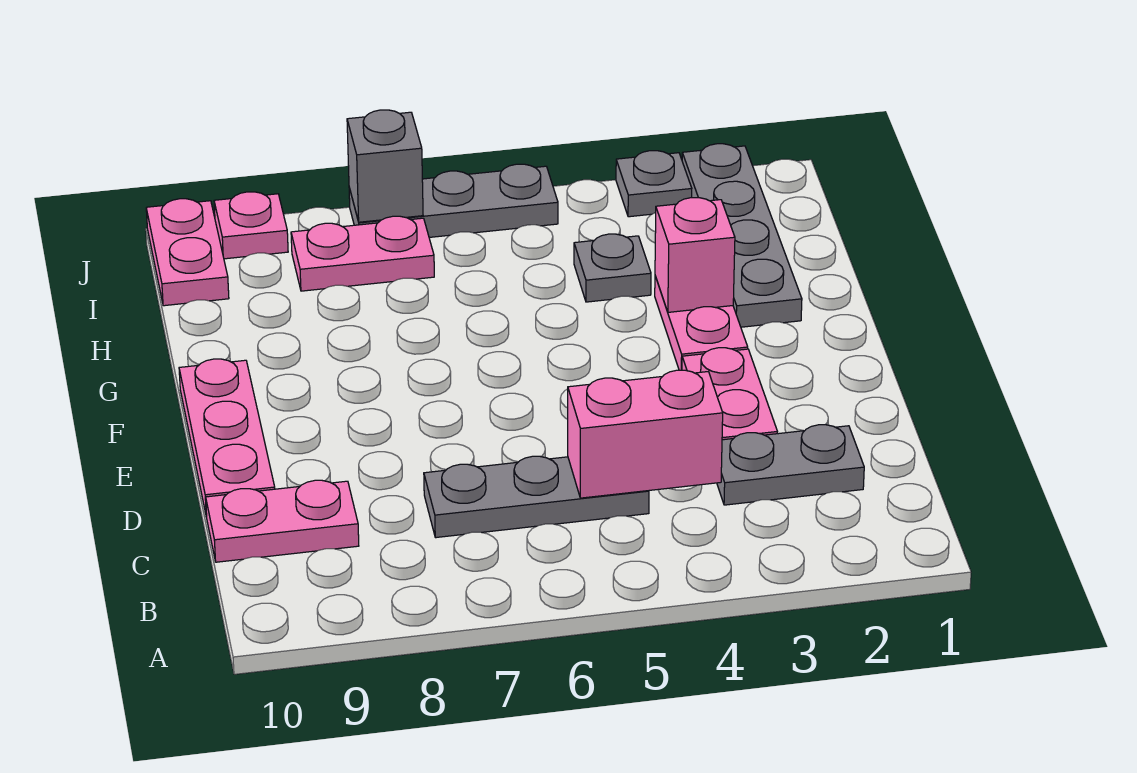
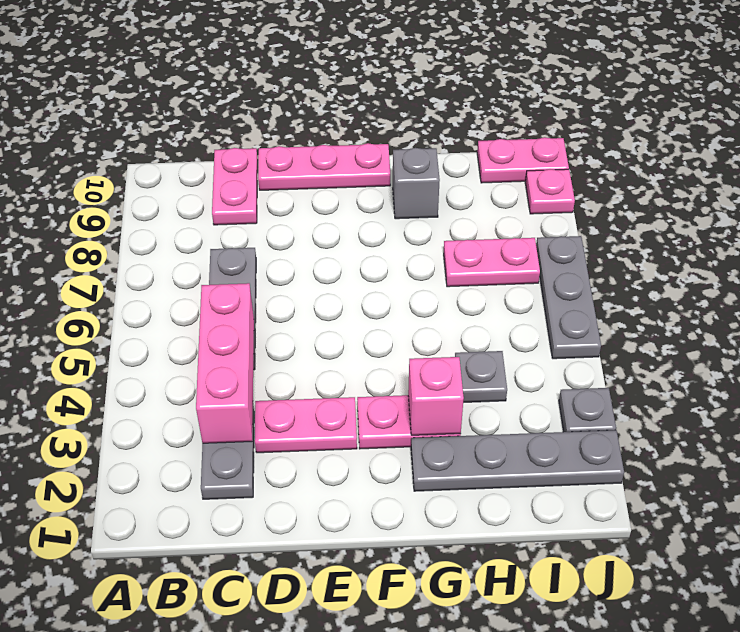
pink brick C4:C5 level 2 -> pink brick C3:C5 level 2
pink plate I7:I8 level 1 -> pink plate H7:I7 level 1
grey brick J7 level 2 -> grey brick G9 level 1

